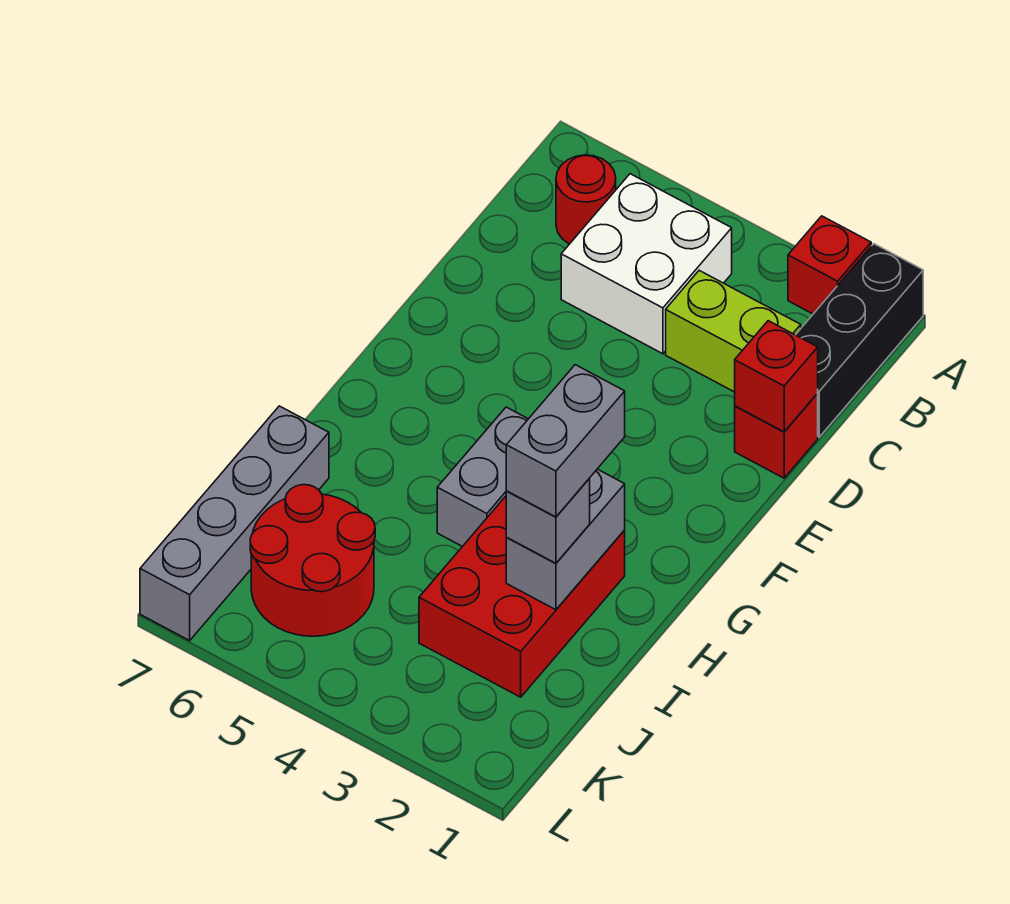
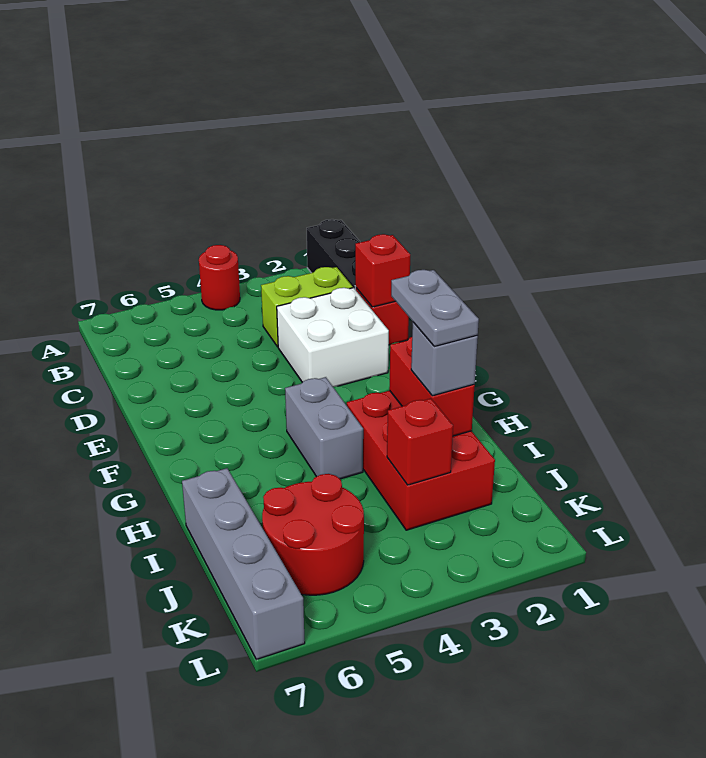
red brick A2 level 1 -> red brick J3 level 2
white brick B4:C5 level 1 -> white brick D2:E3 level 1
red round brick B6 level 1 -> red round brick A4 level 1
grey brick H2:I2 level 2 -> red brick H2:I2 level 2
grey brick H2:I2 level 4 -> grey plate H2:I2 level 4

